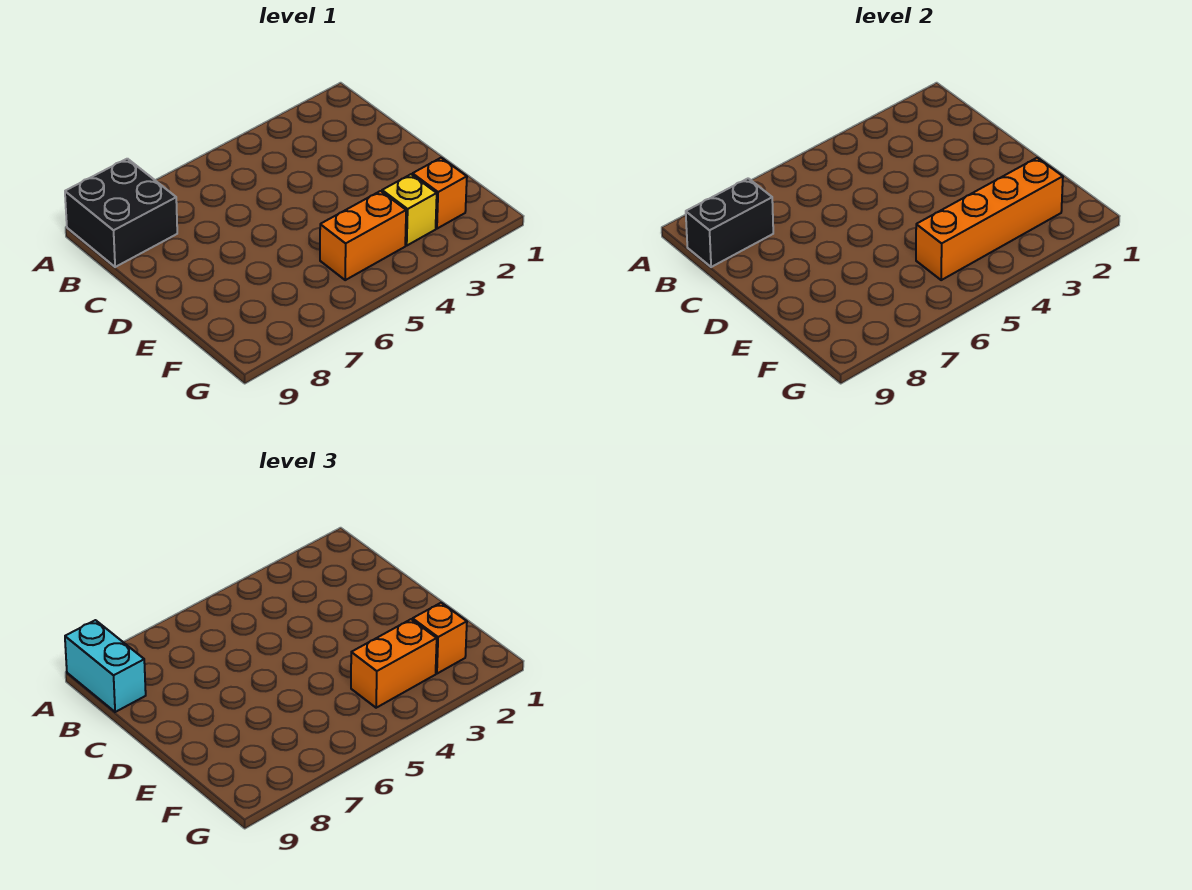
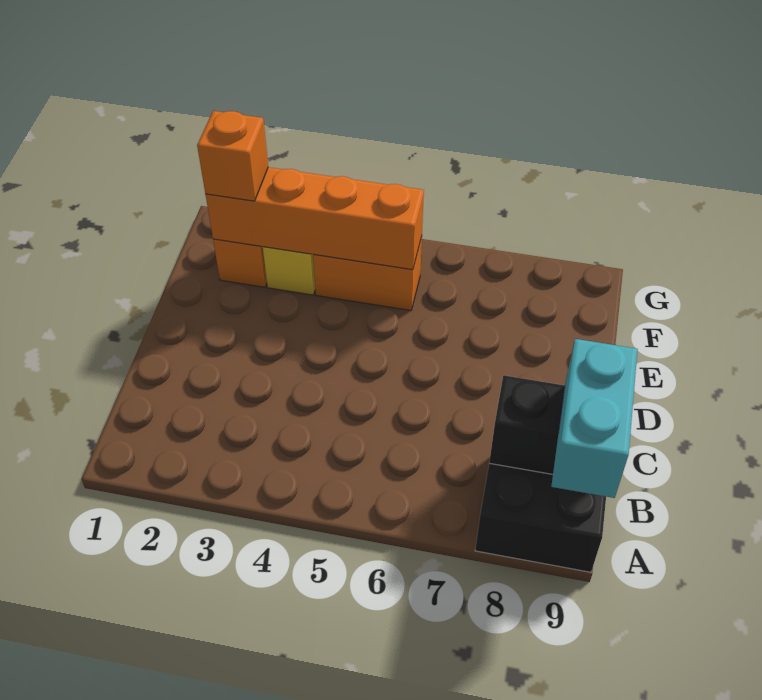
orange brick F3:F4 level 3 -> none

